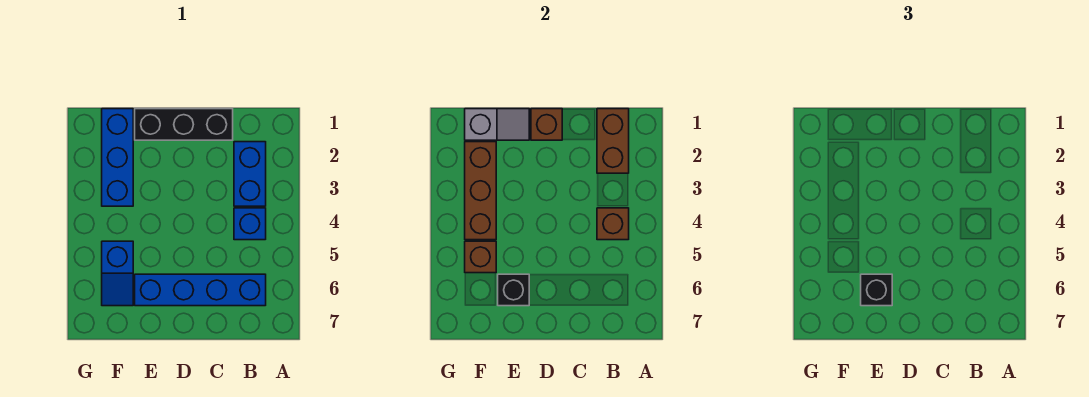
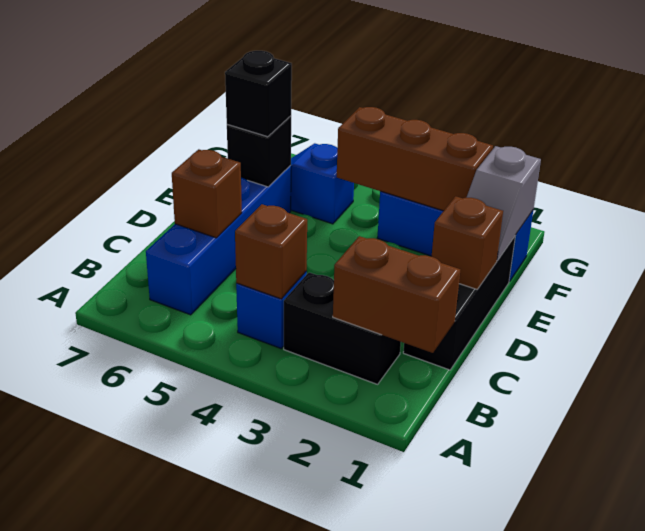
blue brick B2:B3 level 1 -> black brick B2:B3 level 1
brown brick F5 level 2 -> brown brick C6 level 2

